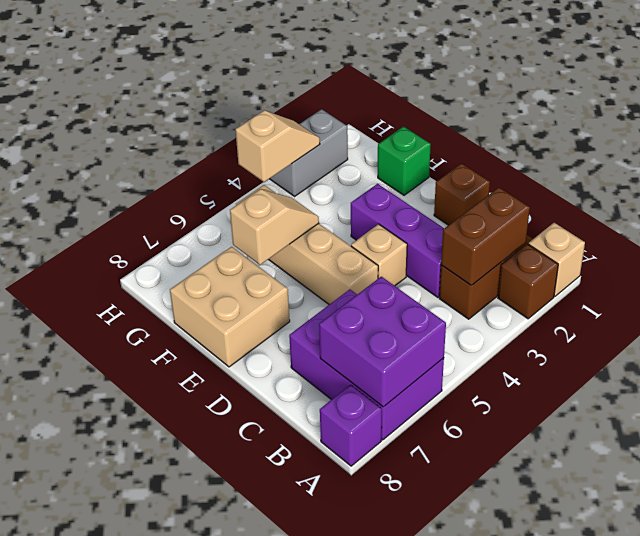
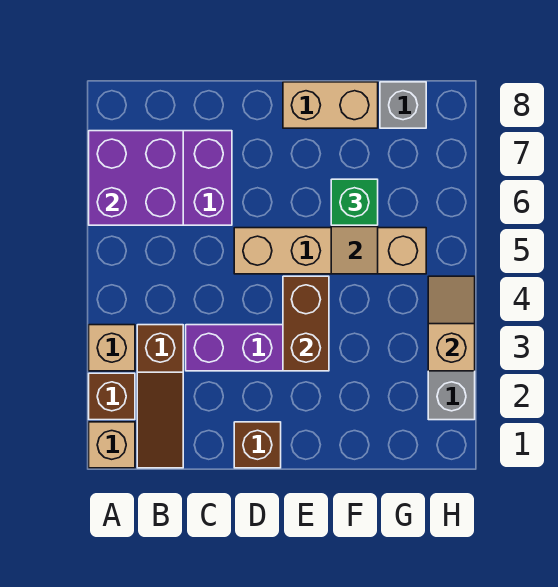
purple brick A8 level 1 -> none
brown brick B2:B3 level 2 -> brown brick E3:E4 level 2
tan brick D4 level 1 -> tan brick A3 level 1
tan brick E7:F8 level 1 -> tan brick E8:F8 level 1
green brick F1 level 1 -> green brick F6 level 3
none -> grey brick G8 level 1
tan slope H3:H4 level 2 top 4 -> tan slope H3:H4 level 2 top 3

